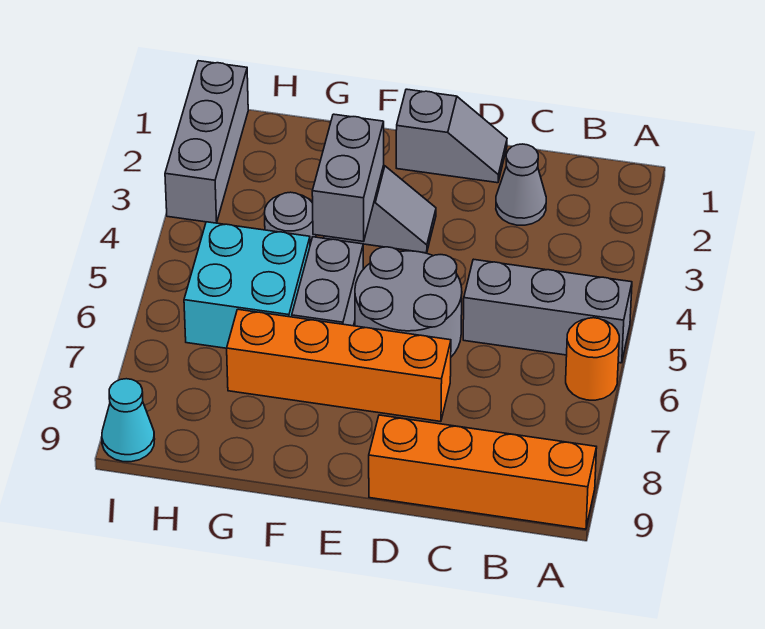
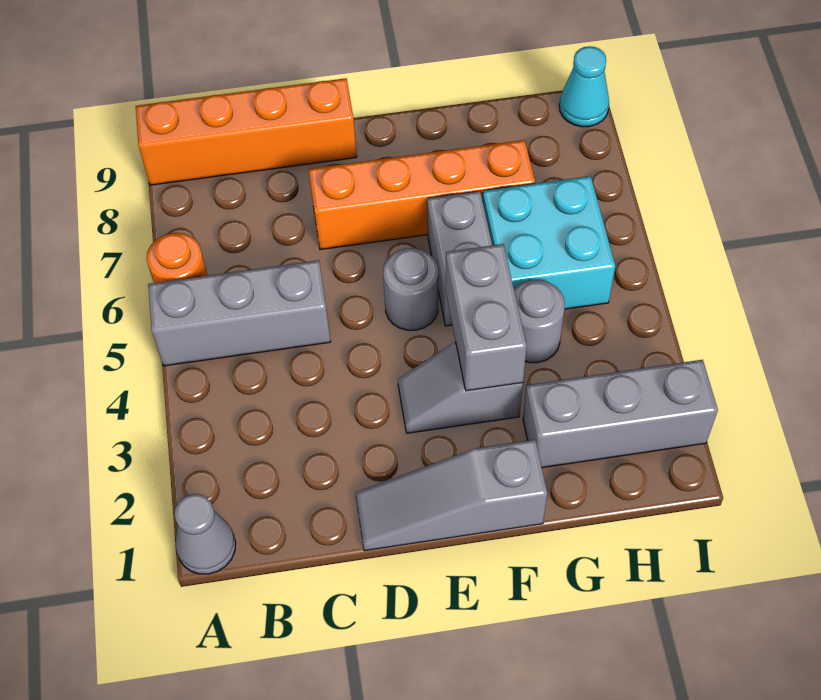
grey cone C2 level 1 -> grey cone A1 level 1
grey slope D1:E1 level 1 top E -> grey slope D1:F1 level 1 top F
grey round brick D5:E6 level 1 -> grey round brick E5 level 1
grey brick I1:I3 level 1 -> grey brick G2:I2 level 1

